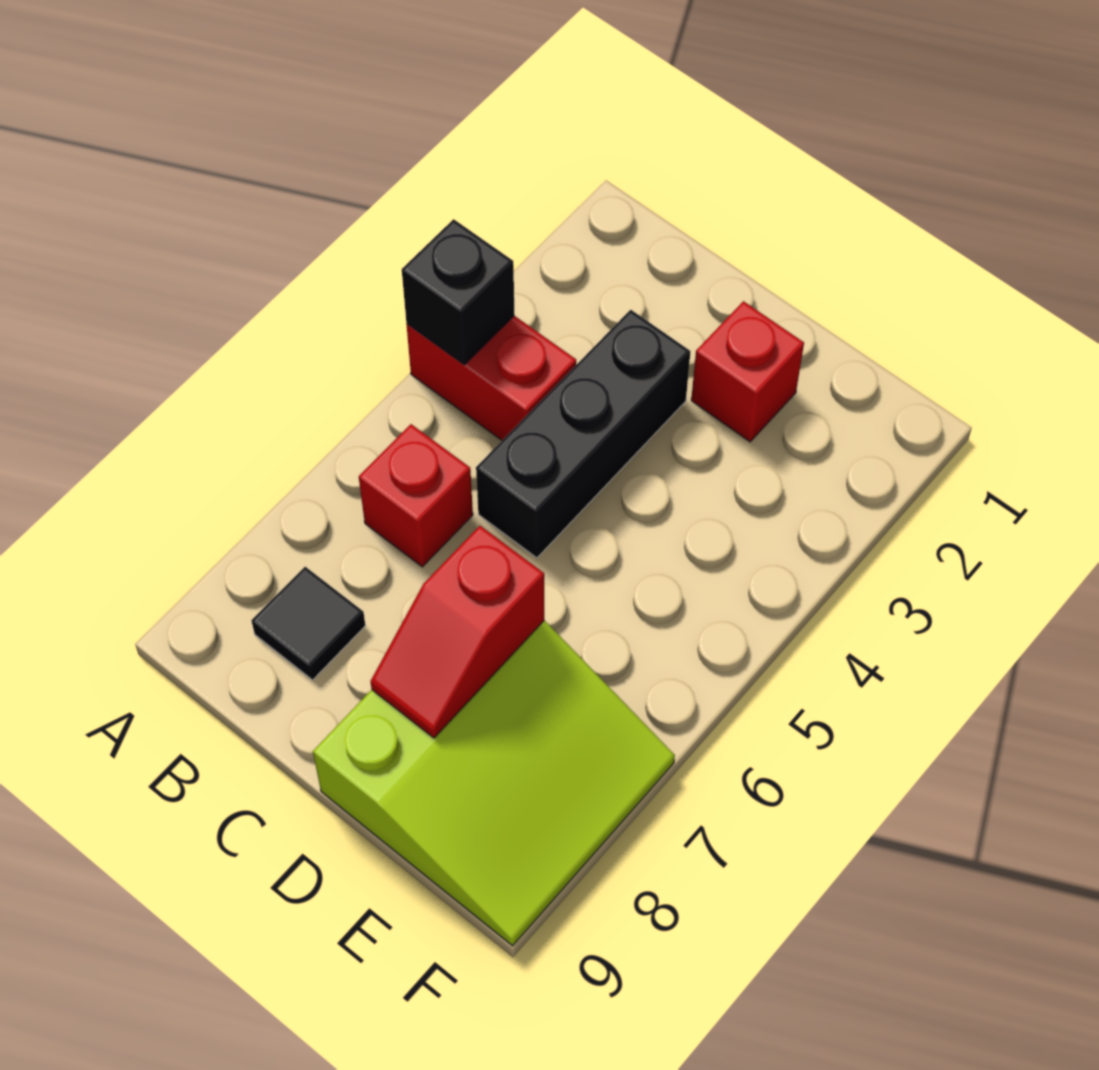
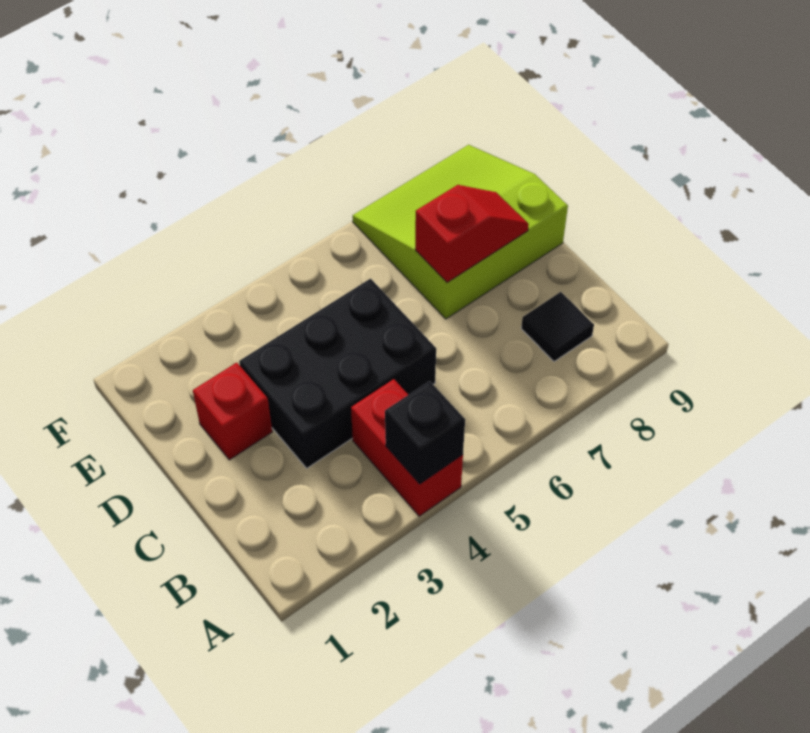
red brick B6 level 1 -> none
black brick C3:C5 level 1 -> black brick C3:D5 level 1

